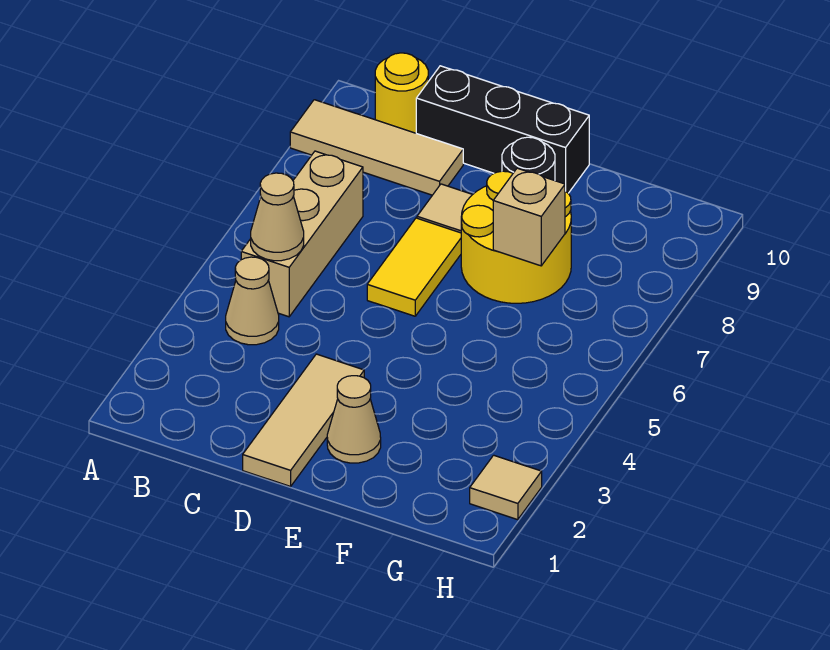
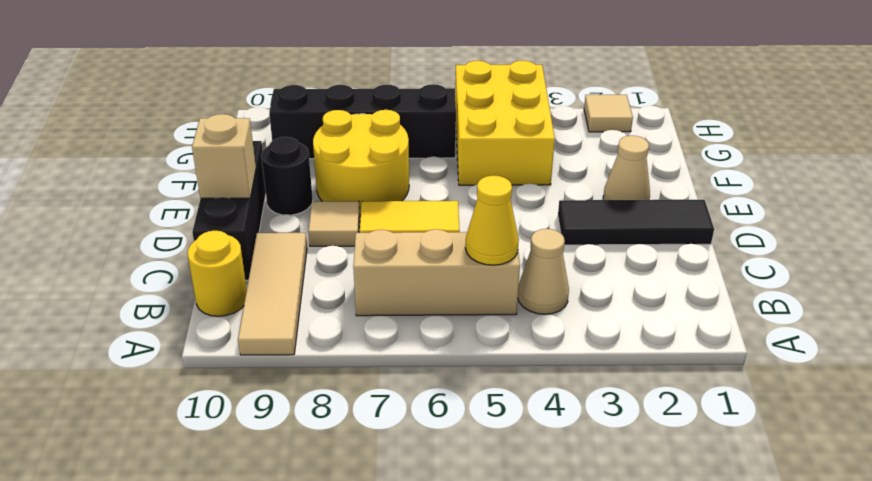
tan cone B5 level 2 -> yellow cone B5 level 2
tan tile D1:D3 level 1 -> black tile D1:D3 level 1
none -> yellow brick F4:H5 level 1
tan brick F7 level 2 -> tan brick D10 level 2
none -> black brick G6:G9 level 1

